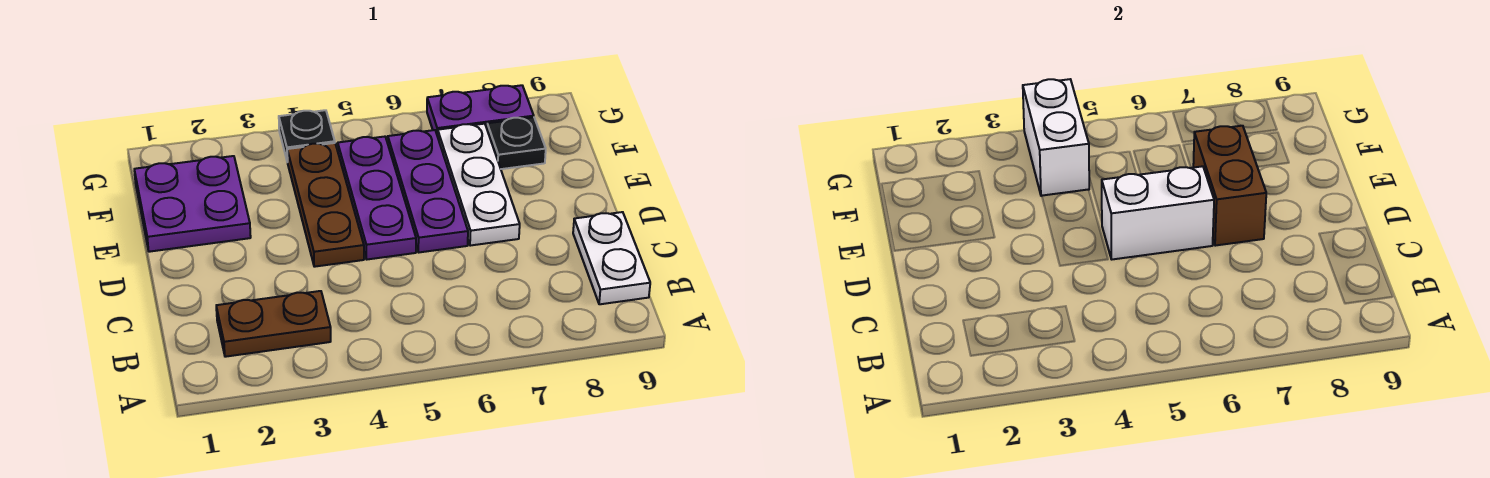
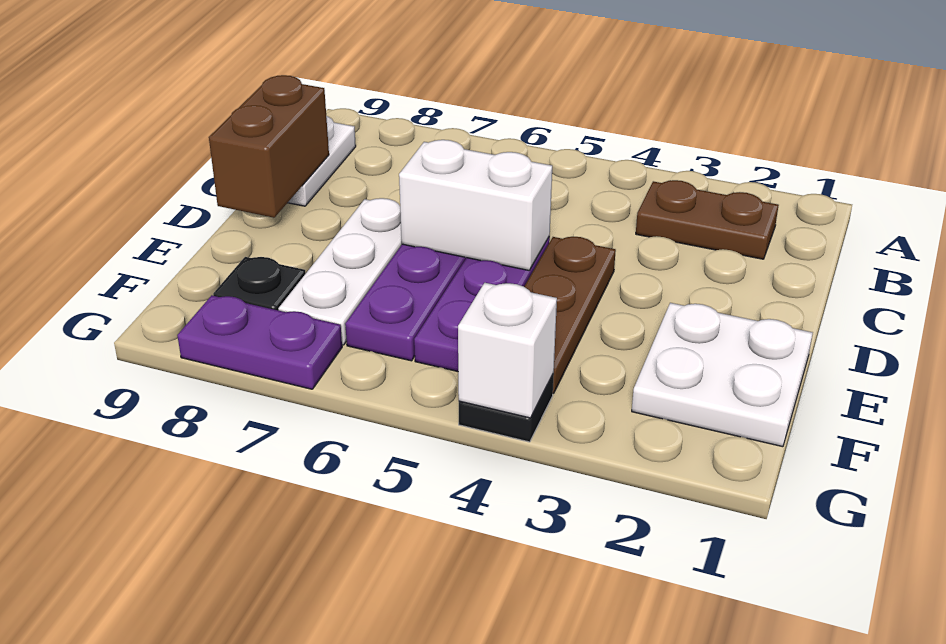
brown brick D7:E7 level 2 -> brown brick C9:D9 level 2
purple plate E1:F2 level 1 -> white plate E1:F2 level 1
white brick F4:G4 level 2 -> white brick G4 level 2

